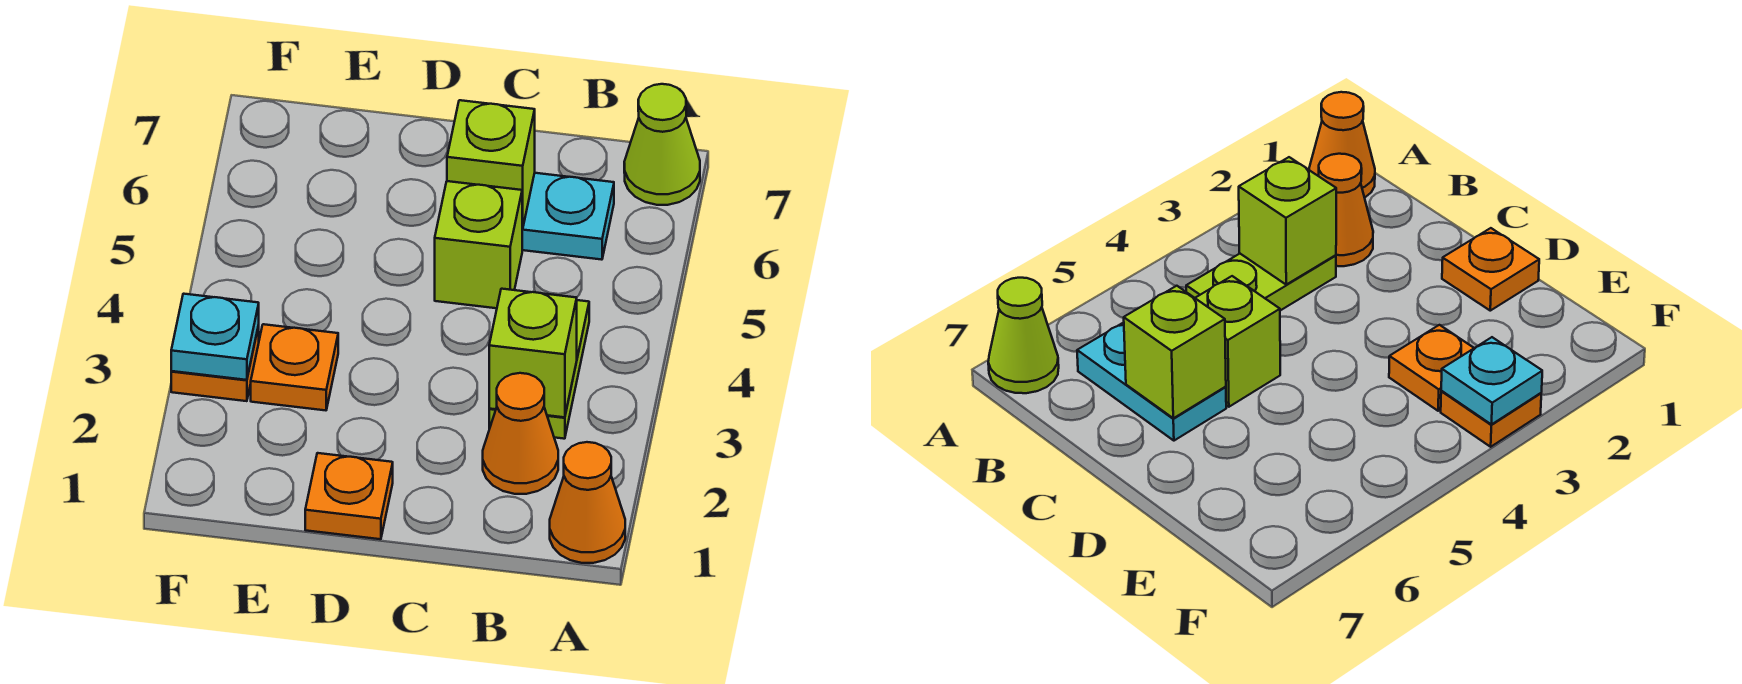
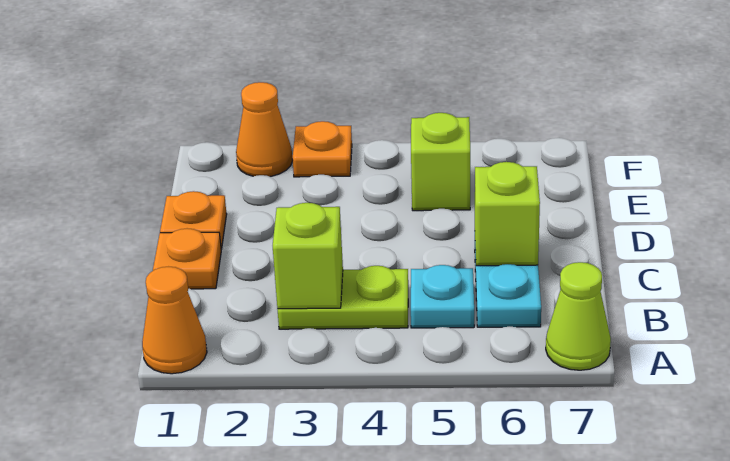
orange cone B2 level 1 -> orange cone F2 level 1
lime brick C5 level 1 -> lime brick E5 level 1
orange plate E3 level 1 -> orange plate C1 level 1
cyan plate F3 level 2 -> cyan plate B5 level 1

